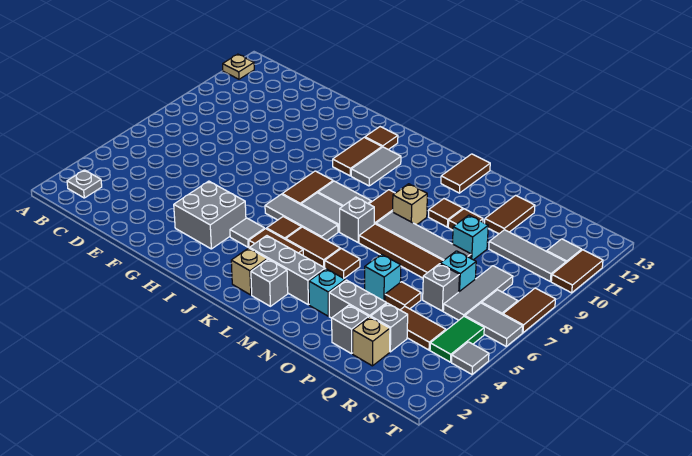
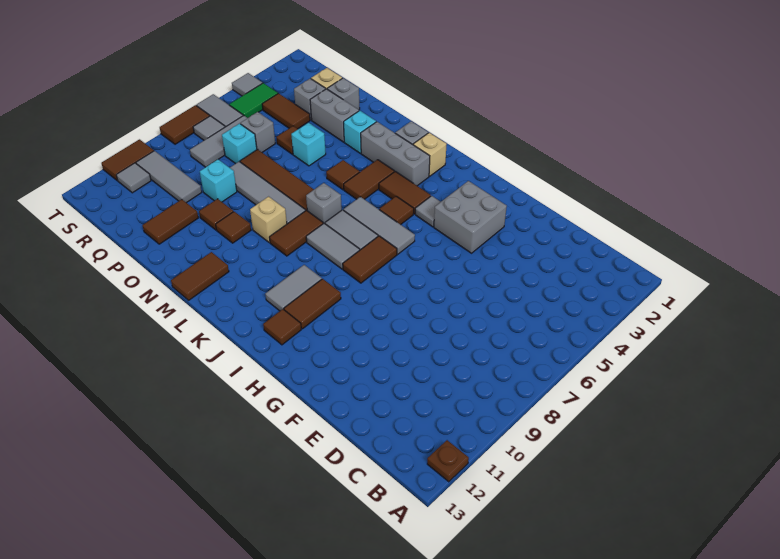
tan plate A12 level 1 -> brown plate A12 level 1
grey plate B2 level 1 -> none
brown tile K5:L5 level 1 -> brown tile L4:L5 level 1

